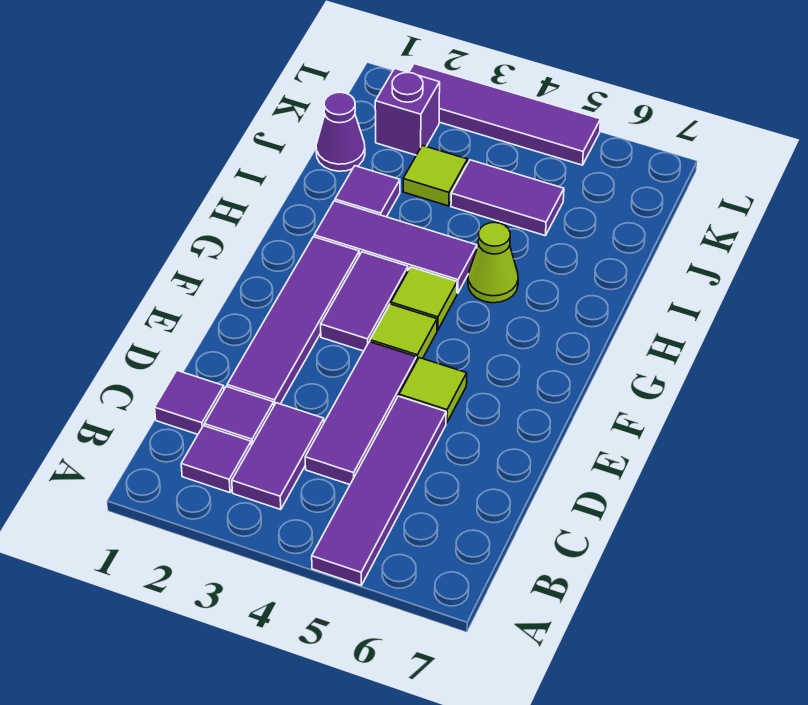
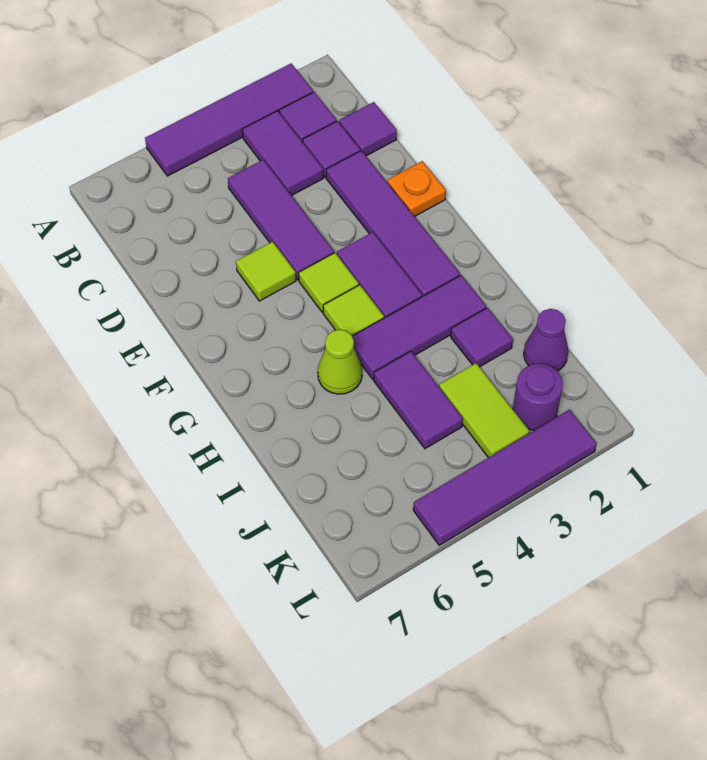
purple tile A5:D5 level 1 -> purple tile A2:A5 level 1
none -> orange plate E1 level 1
lime tile J3 level 1 -> lime tile J3:K3 level 1
purple tile J4:J5 level 1 -> purple tile I4:J4 level 1
purple brick K2 level 1 -> purple round brick K2 level 1

